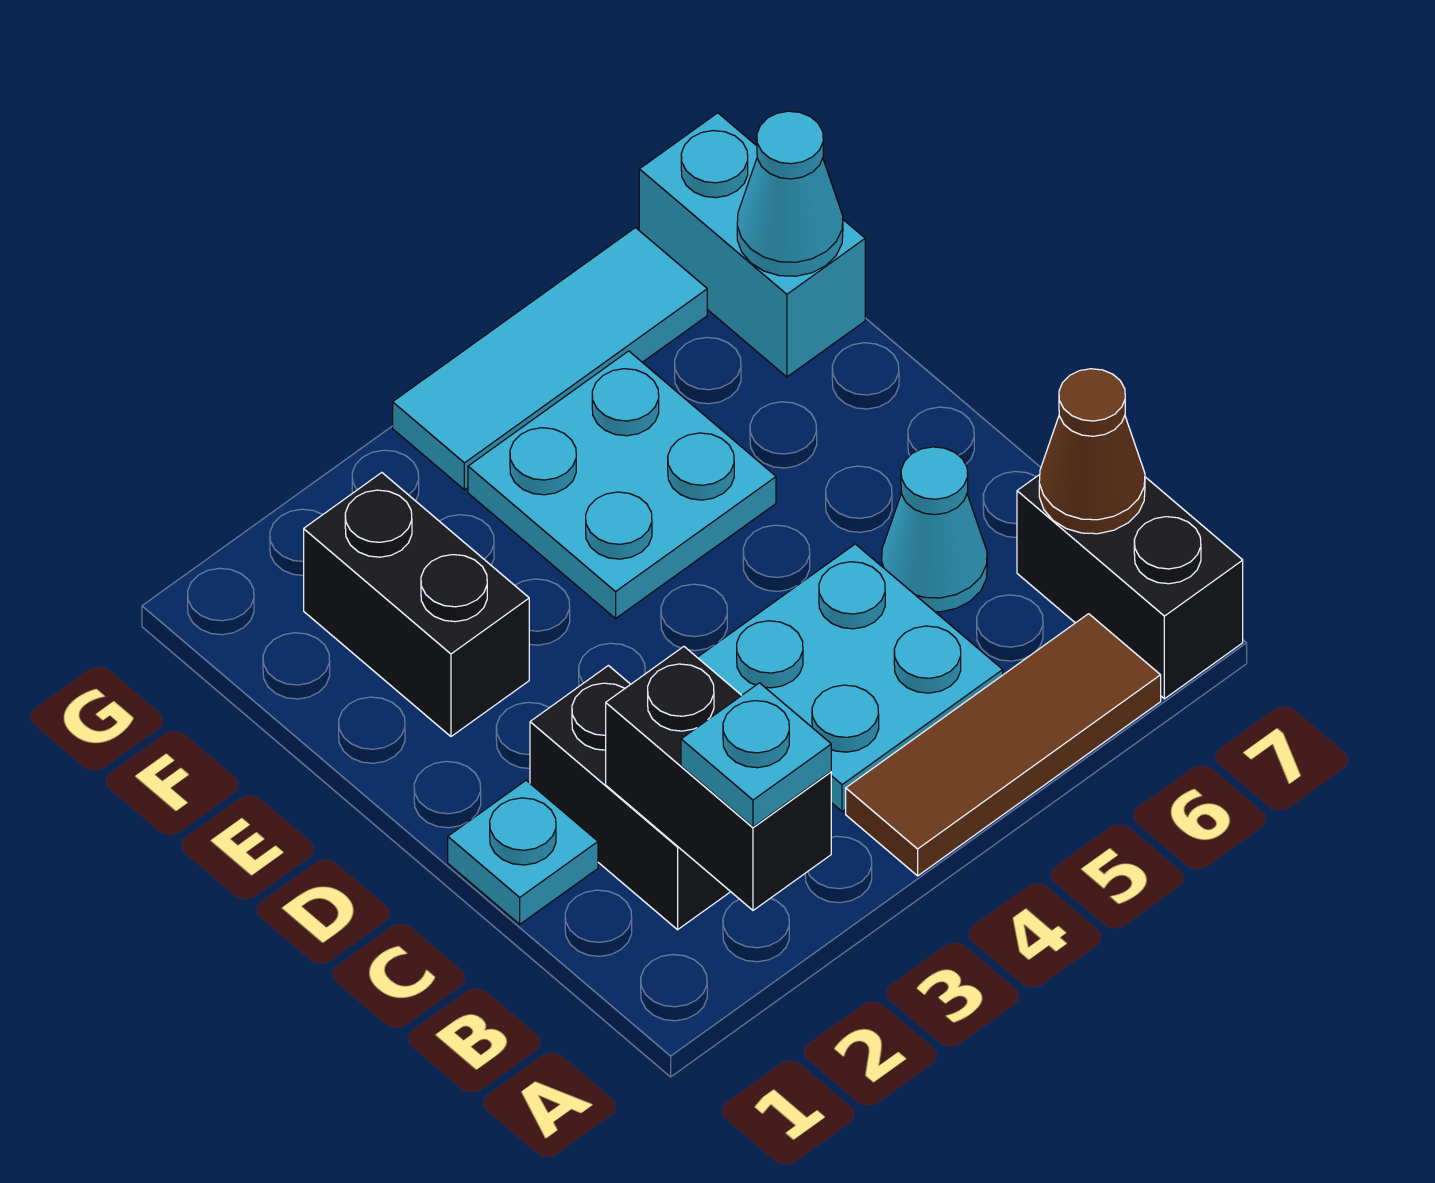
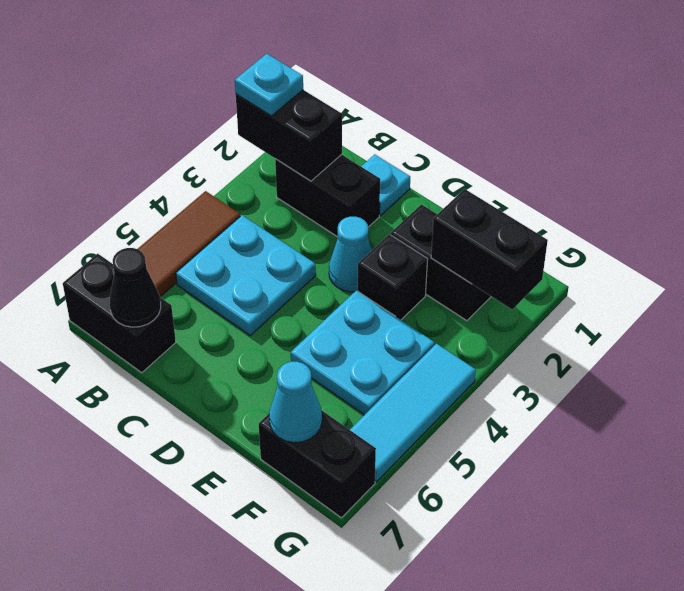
brown cone B7 level 2 -> black cone B7 level 2
cyan cone C6 level 1 -> cyan cone D3 level 1
none -> black brick E3 level 1
none -> black brick F2:G2 level 2
cyan brick F7:G7 level 1 -> black brick F7:G7 level 1

